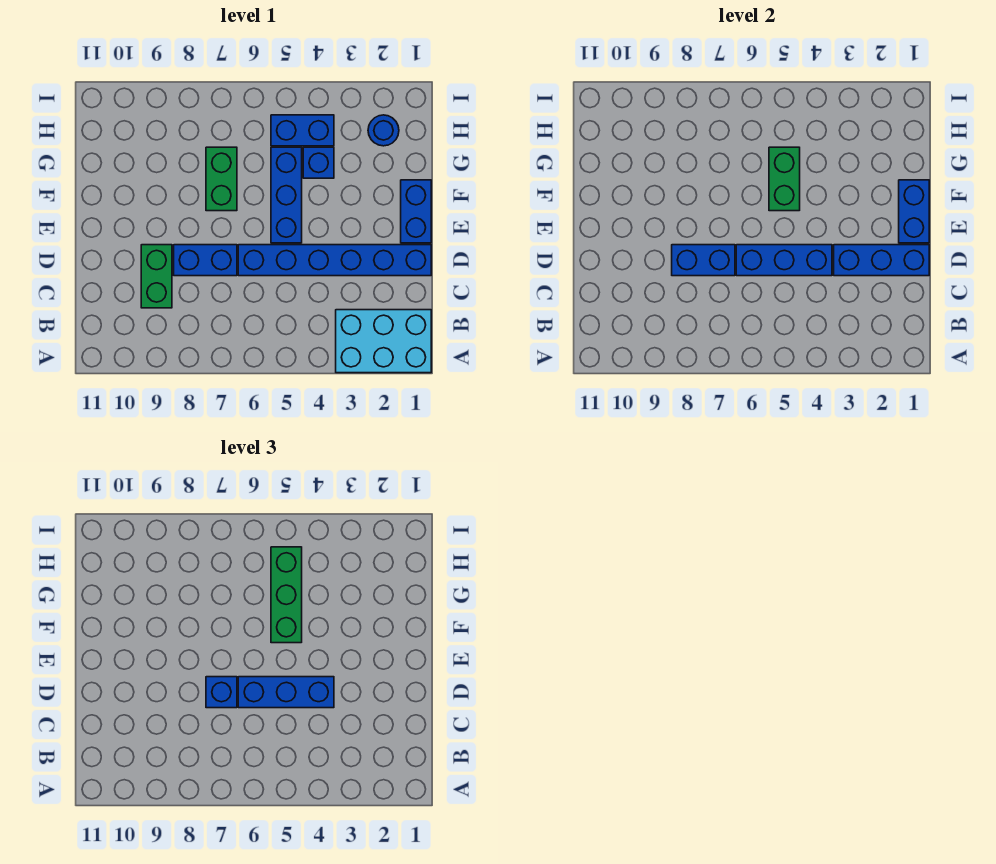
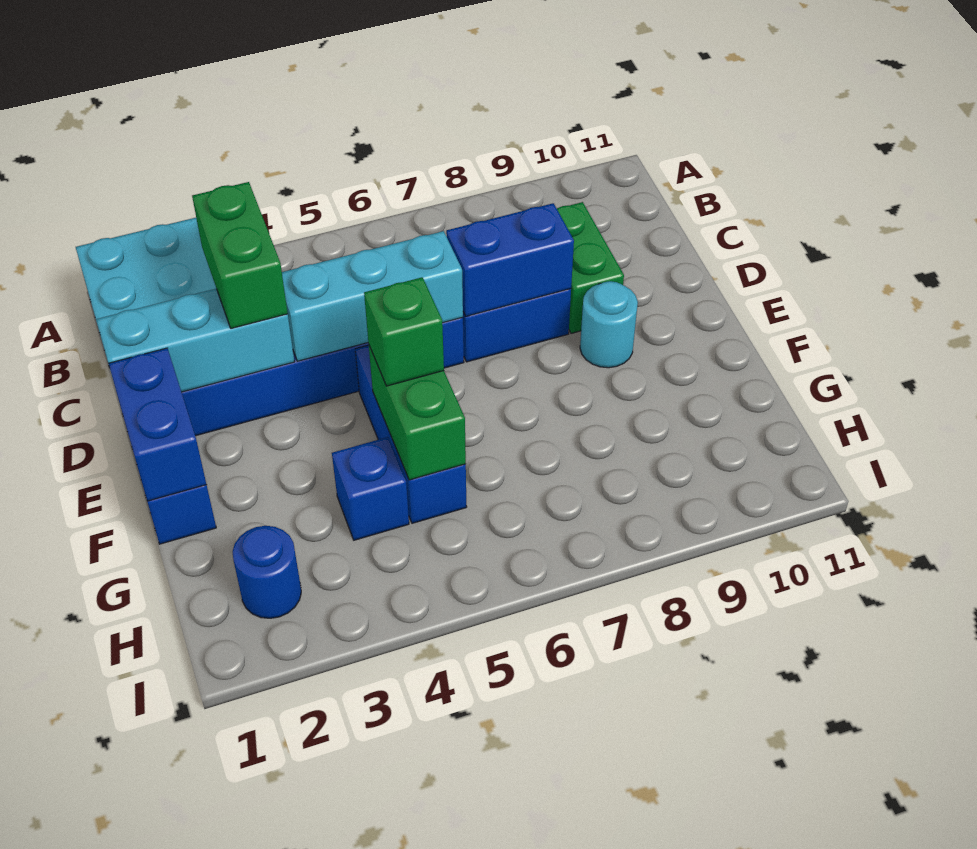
blue brick D1:D3 level 2 -> cyan brick D1:D3 level 2
blue brick D4:D6 level 2 -> cyan brick D4:D6 level 2
blue brick D4:D6 level 3 -> none
blue brick D7 level 3 -> none
none -> cyan round brick E9 level 1
green brick F5:H5 level 3 -> green brick F5 level 3
green brick F7:G7 level 1 -> green brick C3:D3 level 3
blue brick H4:H5 level 1 -> none

